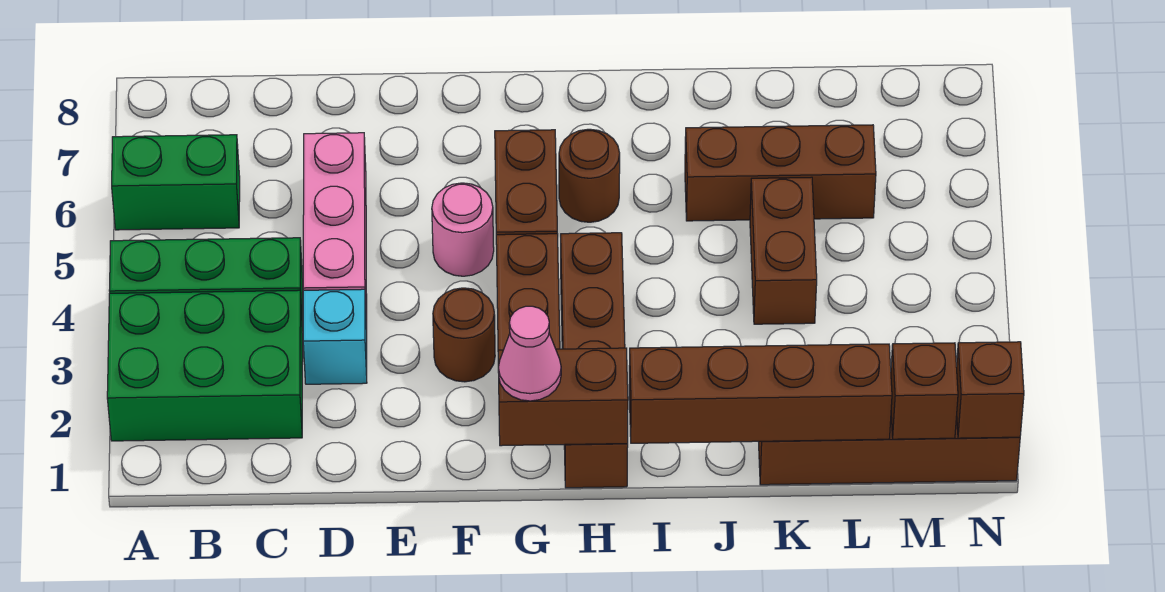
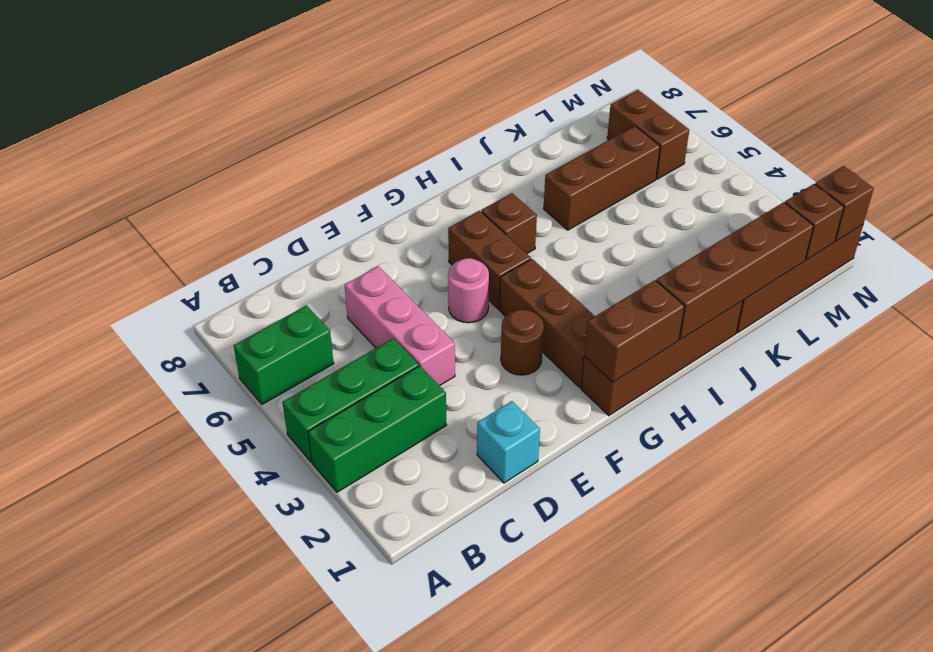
green brick A2:C3 level 1 -> green brick A3:C3 level 1
cyan brick D3 level 1 -> cyan brick D1 level 1
pink cone G1 level 3 -> none
brown brick H1:H4 level 1 -> brown brick G1:J1 level 1
brown round brick H6 level 1 -> brown brick H6 level 1
brown brick K4:K5 level 1 -> brown brick M6:M7 level 1

